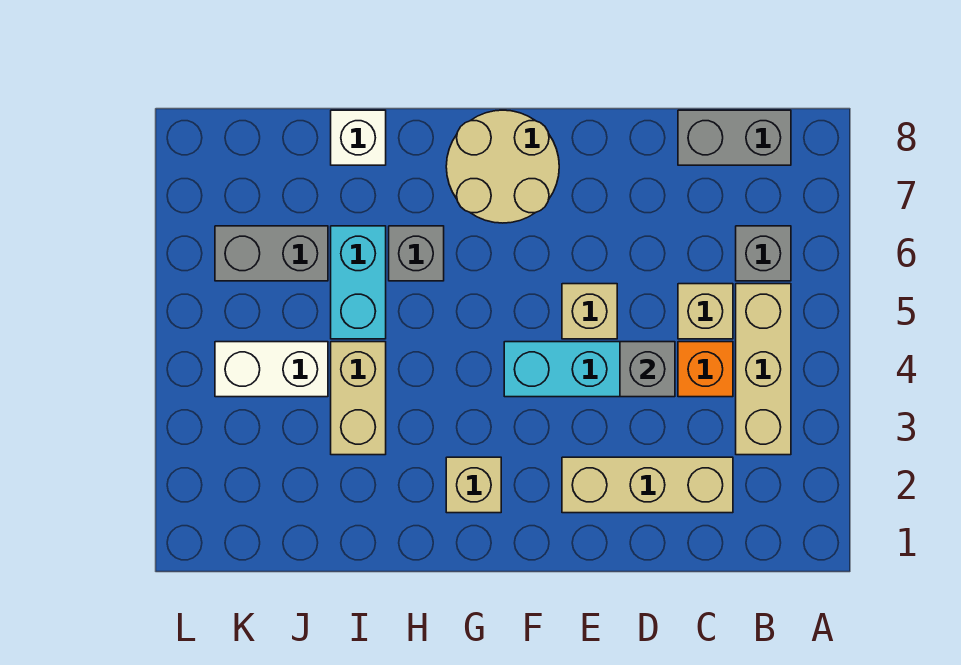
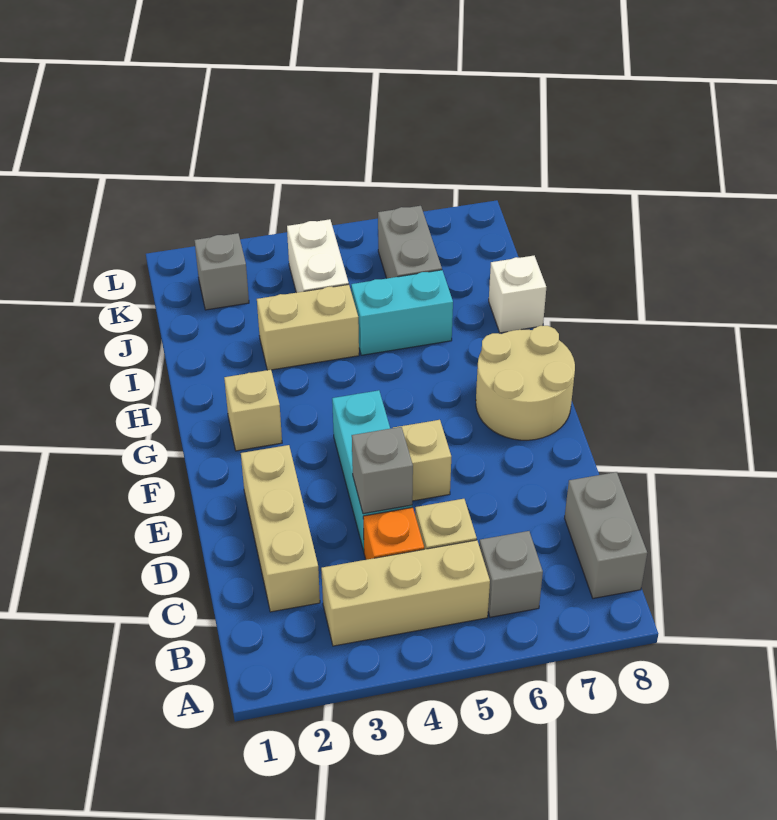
grey brick H6 level 1 -> grey brick K2 level 1

